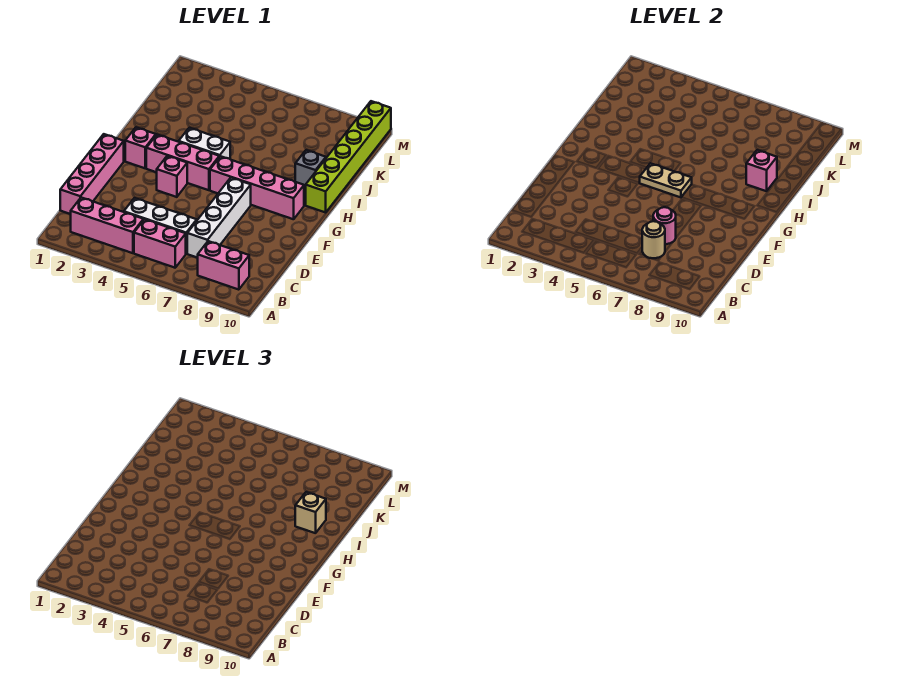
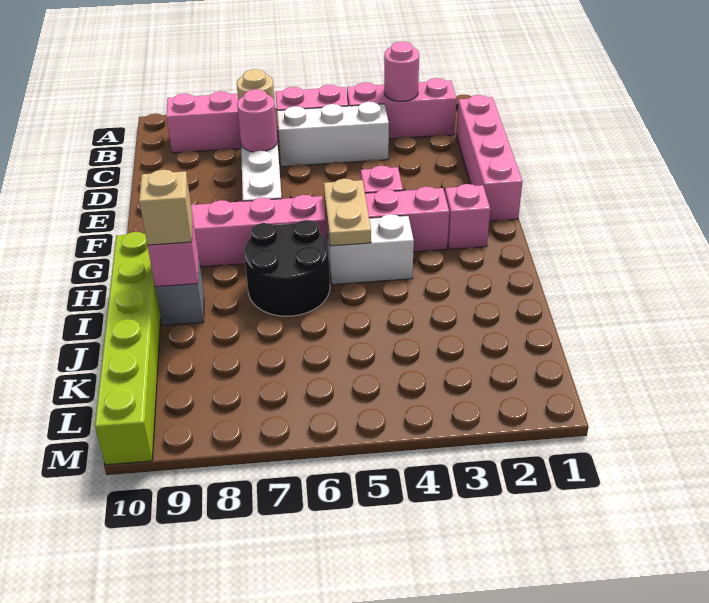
none -> pink round brick B3 level 2
tan plate G5:G6 level 2 -> tan plate G5:H5 level 2
none -> black round brick H6:I7 level 1

